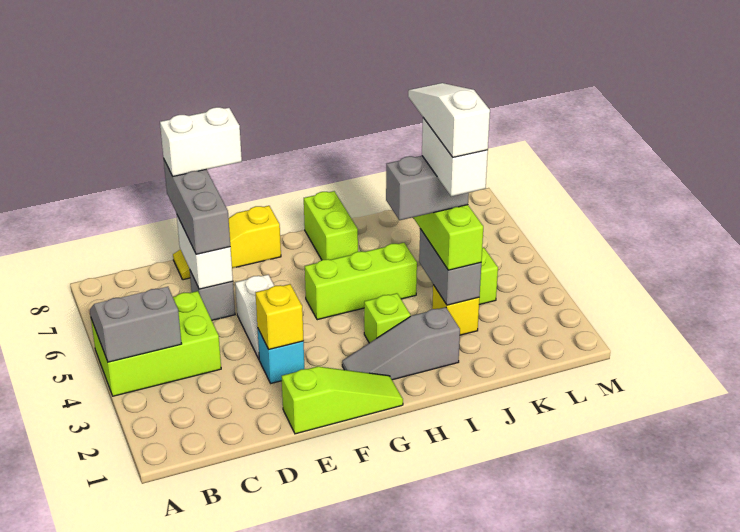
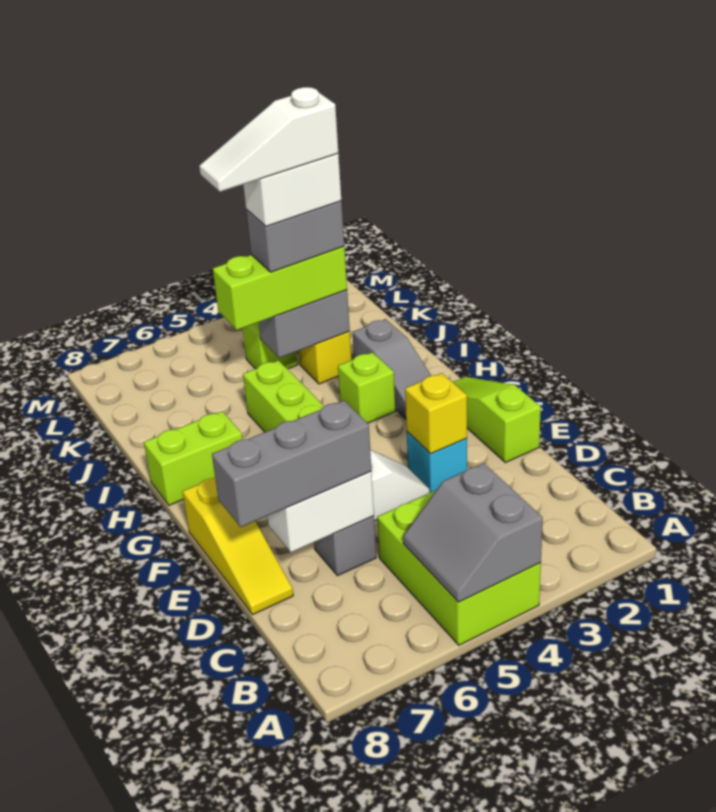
white brick D8:E8 level 4 -> none
grey brick I4:J4 level 4 -> grey brick J3:J4 level 4

